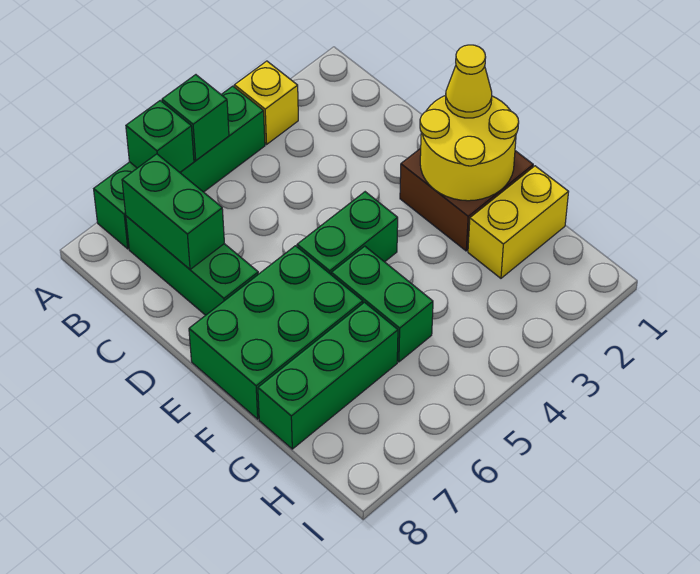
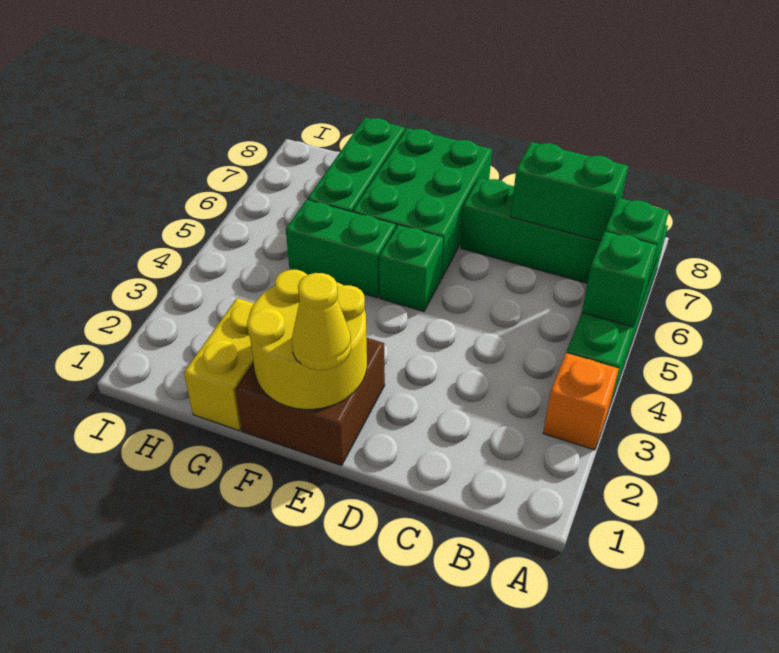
yellow brick A3 level 1 -> orange brick A3 level 1
green brick E4:E5 level 1 -> green brick E5 level 1

